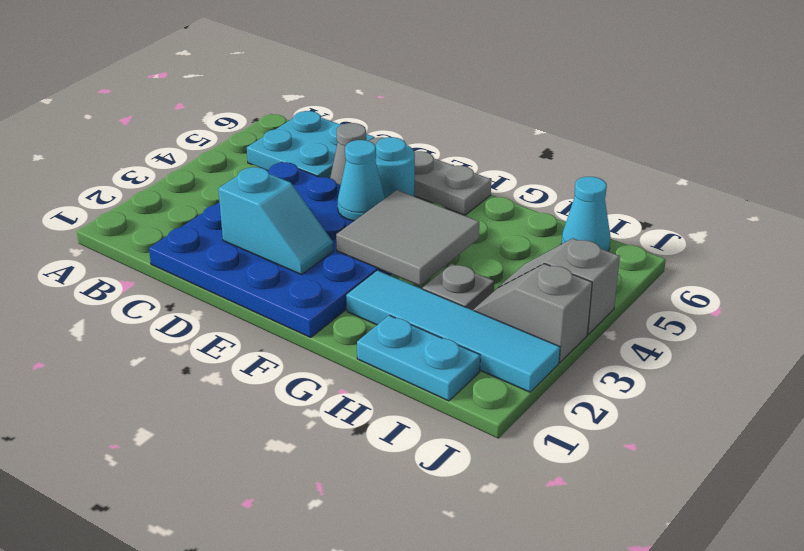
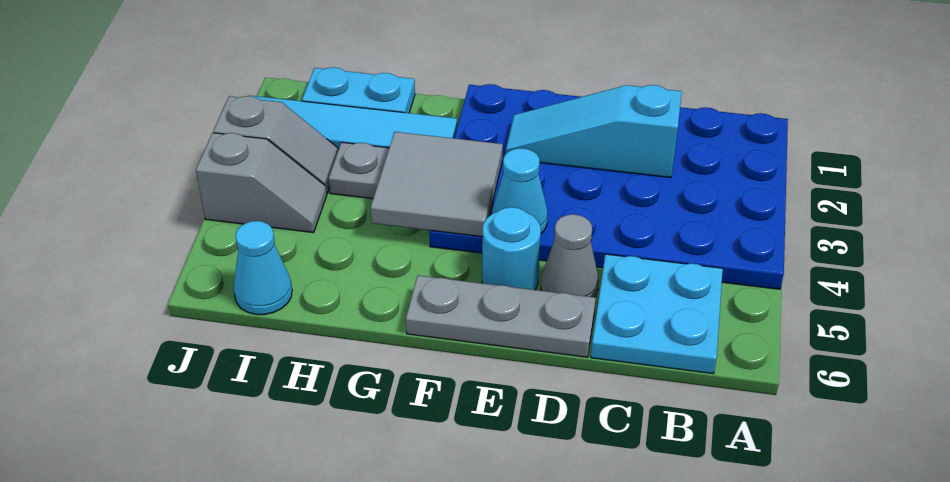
blue plate C1:F4 level 1 -> blue plate A1:F4 level 1
cyan slope D2:E2 level 2 top D -> cyan slope C2:E2 level 2 top C

